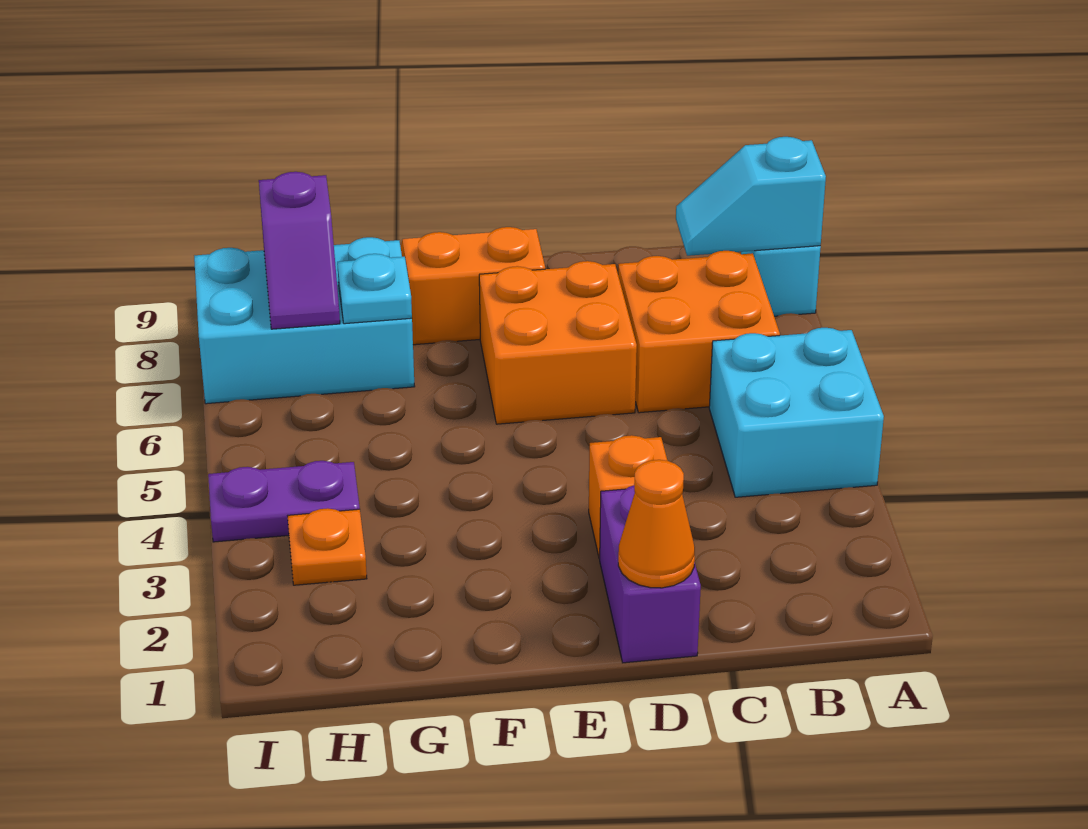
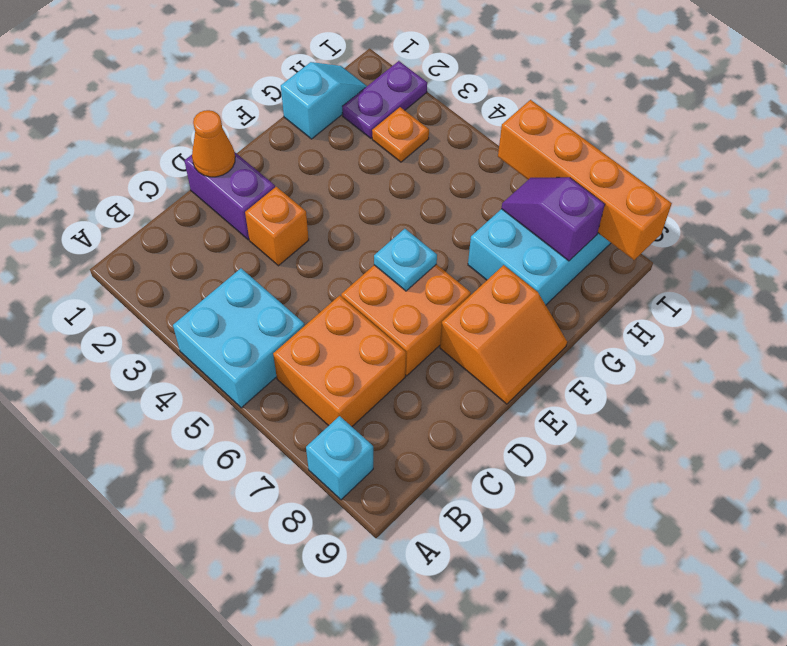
cyan slope A8:B8 level 2 top A -> cyan slope G1:H1 level 1 top G
cyan plate G7 level 2 -> cyan plate E6 level 2
purple plate H4:I4 level 1 -> purple plate H2:I2 level 1
none -> orange brick I6:I9 level 2

